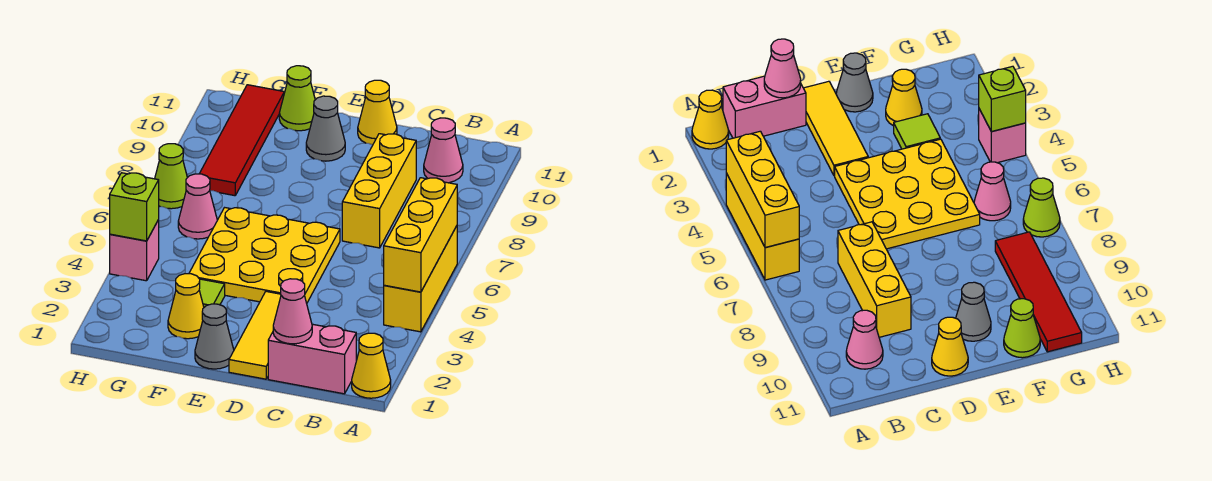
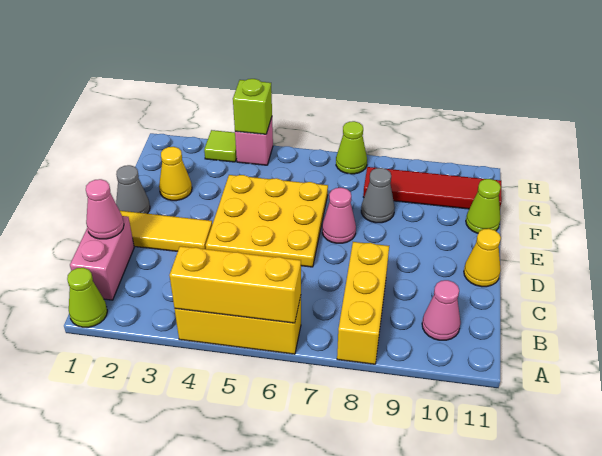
yellow cone A1 level 1 -> lime cone A1 level 1
yellow brick C7:C9 level 1 -> yellow brick A8:C8 level 1
grey cone E10 level 1 -> grey cone F8 level 1
lime tile F3 level 1 -> lime tile H3 level 1
pink cone G6 level 1 -> pink cone E7 level 1

